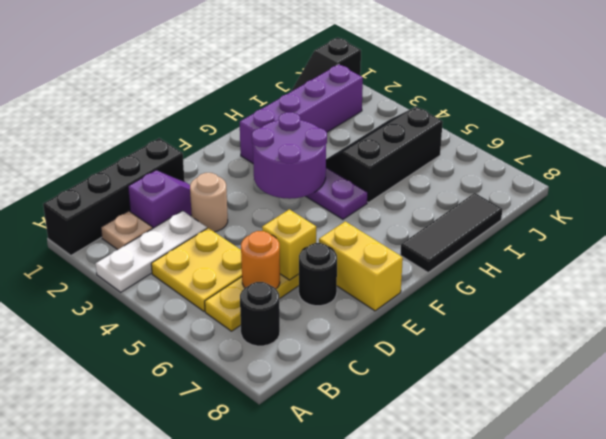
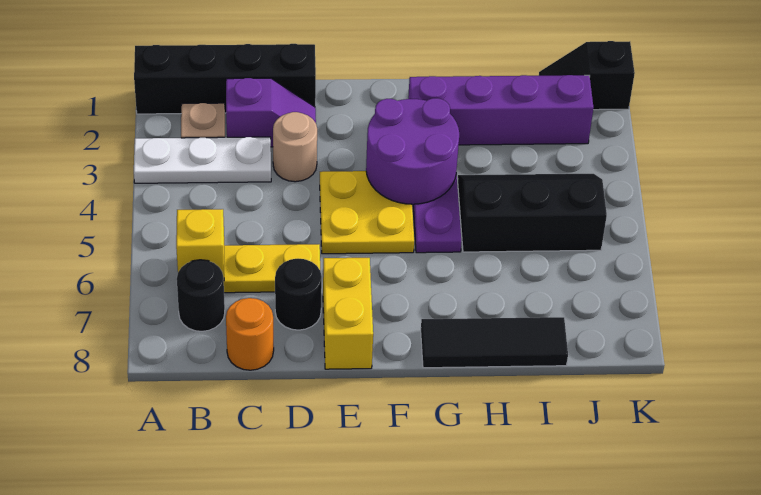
yellow plate B4:C5 level 1 -> yellow plate E4:F5 level 1
orange round brick C6 level 2 -> orange round brick C8 level 1
yellow brick D6 level 2 -> yellow brick B6 level 2

